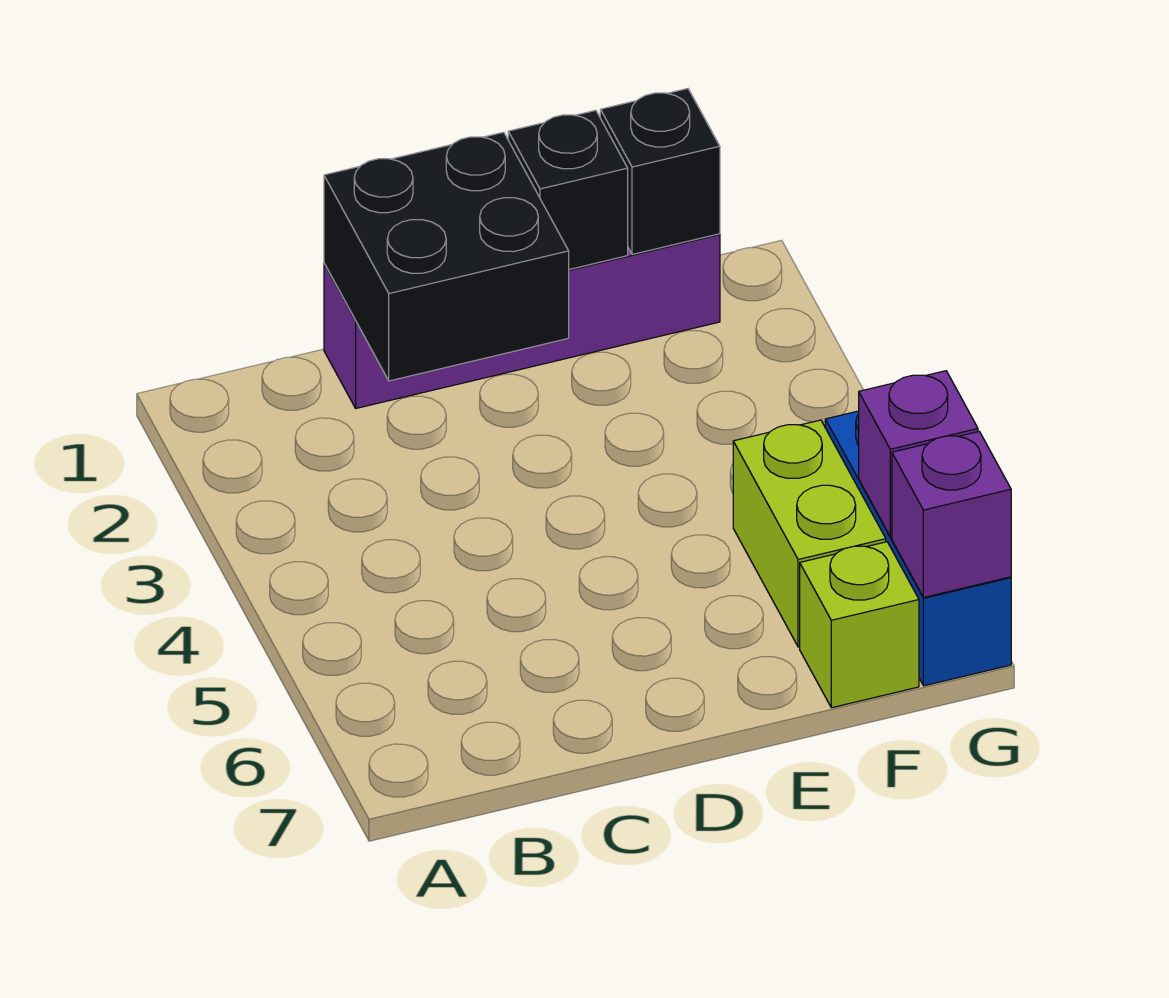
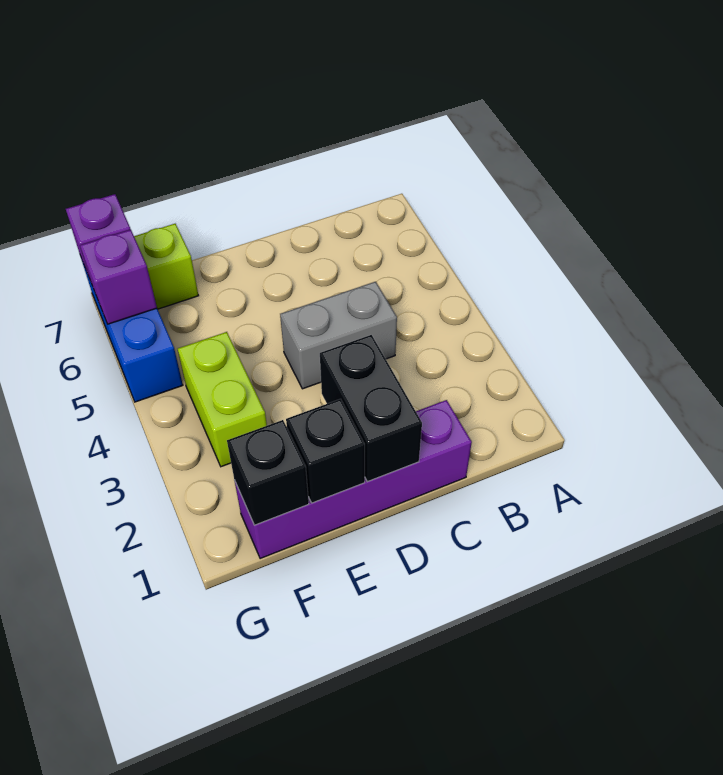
black brick C1:D2 level 2 -> black brick D1:D2 level 2
none -> grey brick C4:D4 level 1
lime brick F5:F6 level 1 -> lime brick F3:F4 level 1

